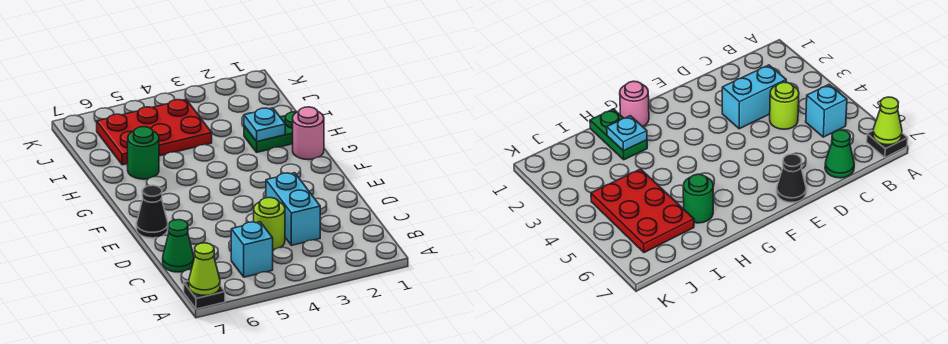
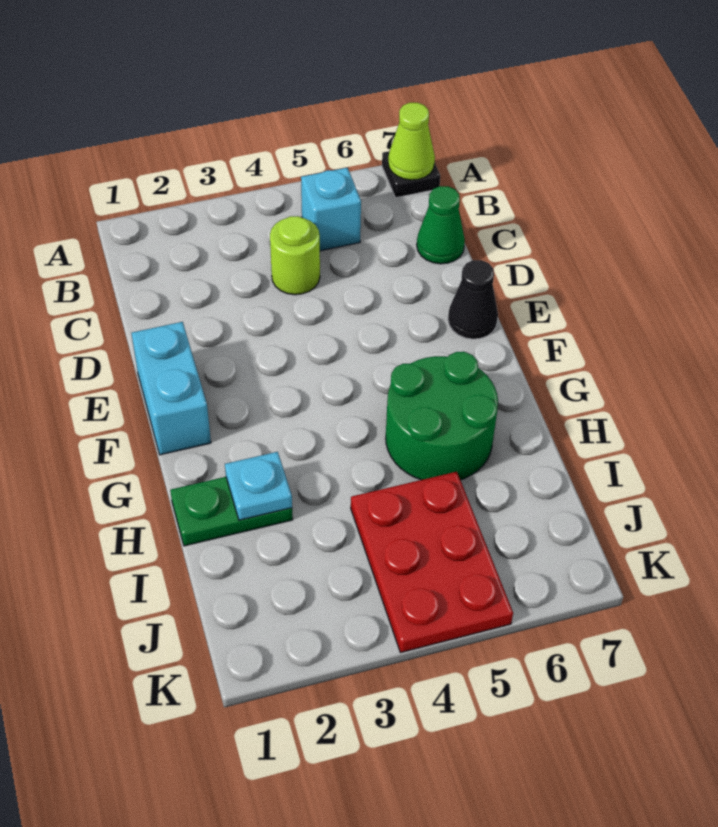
cyan brick C3:D3 level 1 -> cyan brick E1:F1 level 1
pink round brick G1 level 1 -> none
green round brick H6 level 1 -> green round brick G5:H6 level 1
red plate I4:J6 level 1 -> red plate I4:K5 level 1

